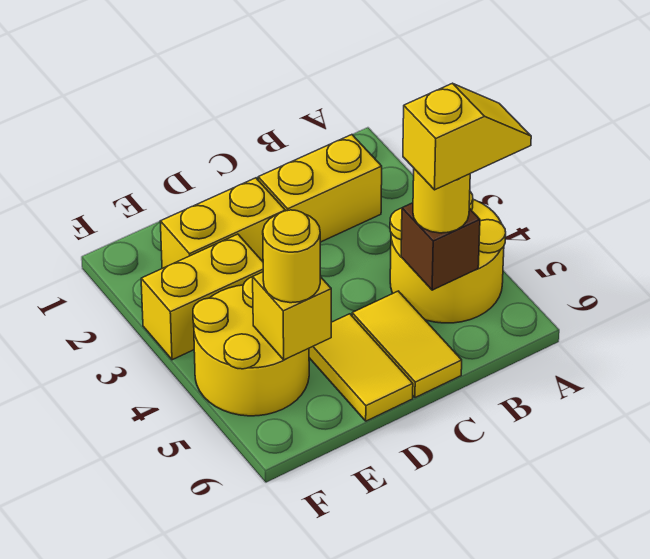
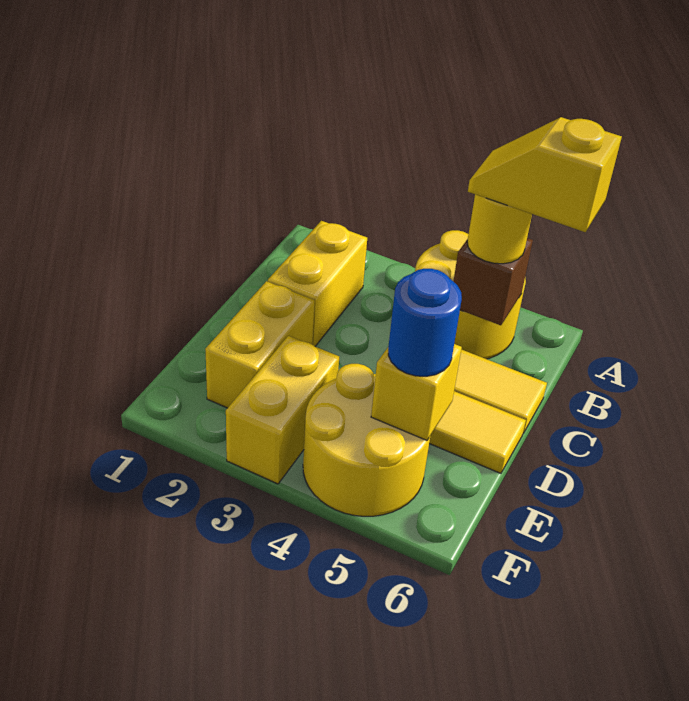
yellow slope A5:B5 level 4 top B -> yellow slope B5:B6 level 4 top 6
yellow round brick E5 level 3 -> blue round brick E5 level 3

